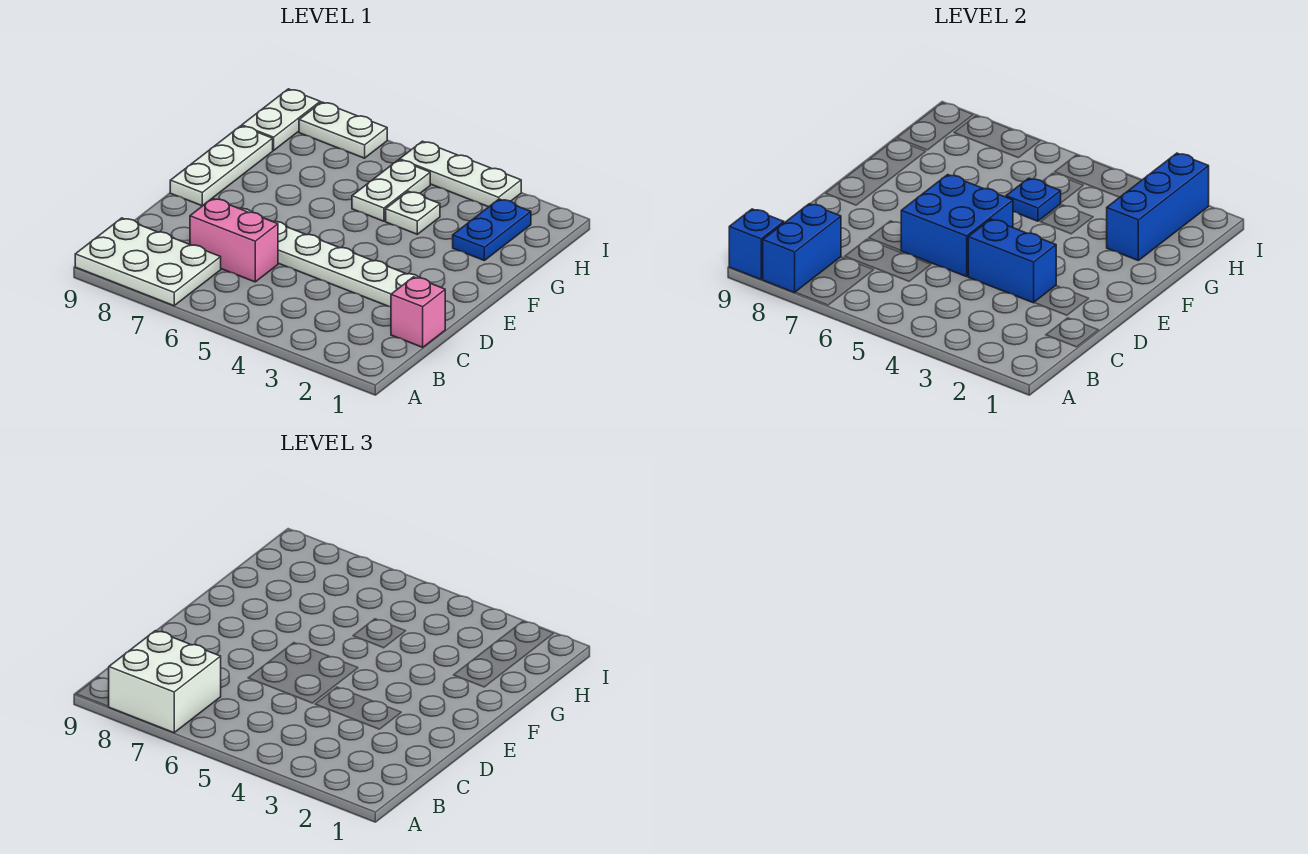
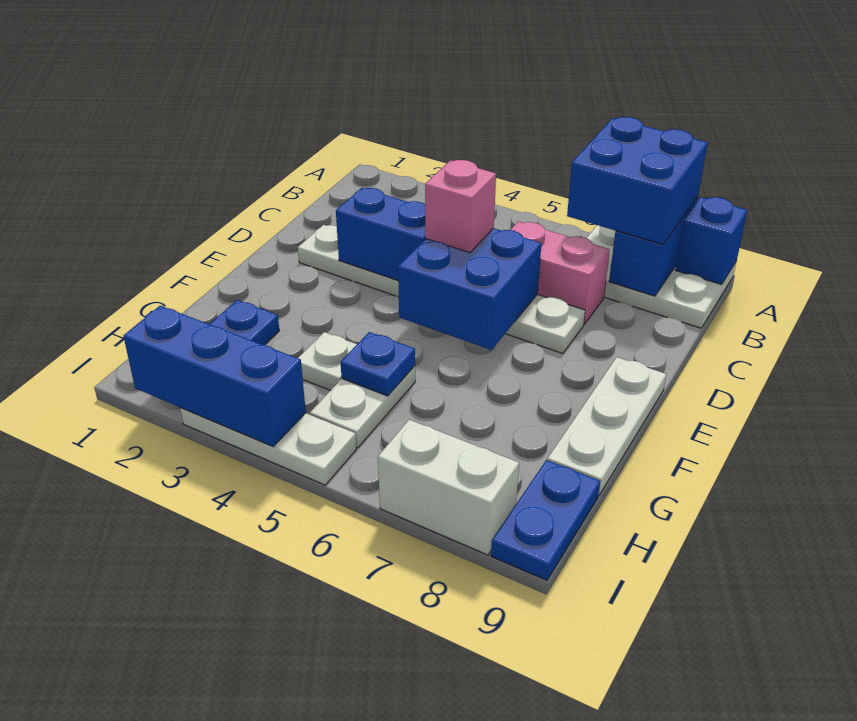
white brick A7:B8 level 3 -> blue brick A7:B8 level 3
pink brick C1 level 1 -> pink brick D5 level 3
blue brick G2:I2 level 2 -> blue brick I2:I4 level 2
white plate H9:I9 level 1 -> blue plate H9:I9 level 1
white plate I7:I8 level 1 -> white brick I7:I8 level 1

